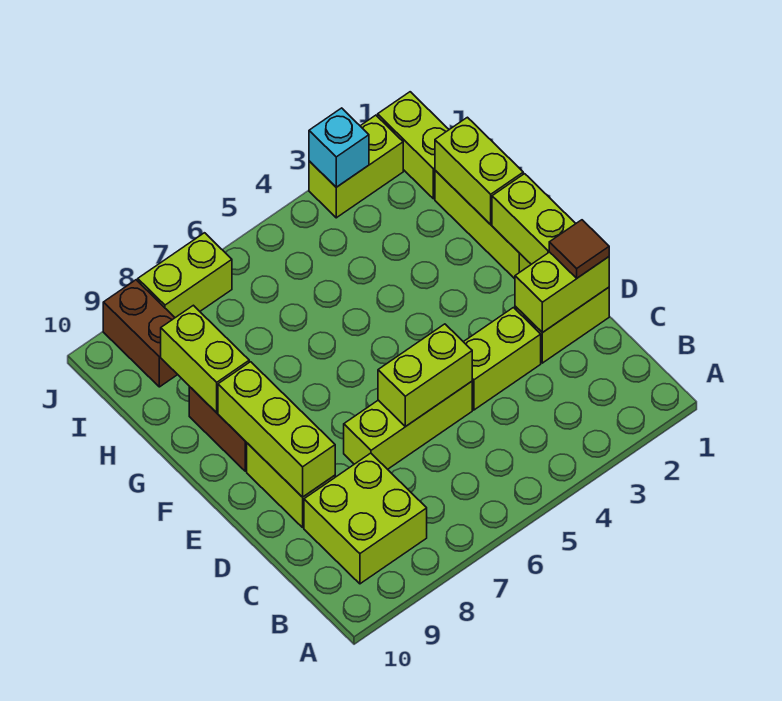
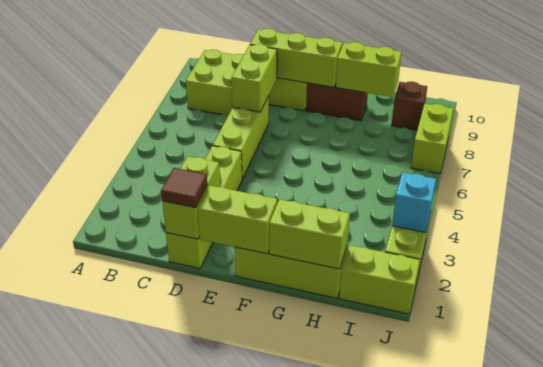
lime brick D5:D6 level 2 -> lime brick D7:D8 level 2
brown brick I9:J9 level 1 -> brown brick I9 level 1

